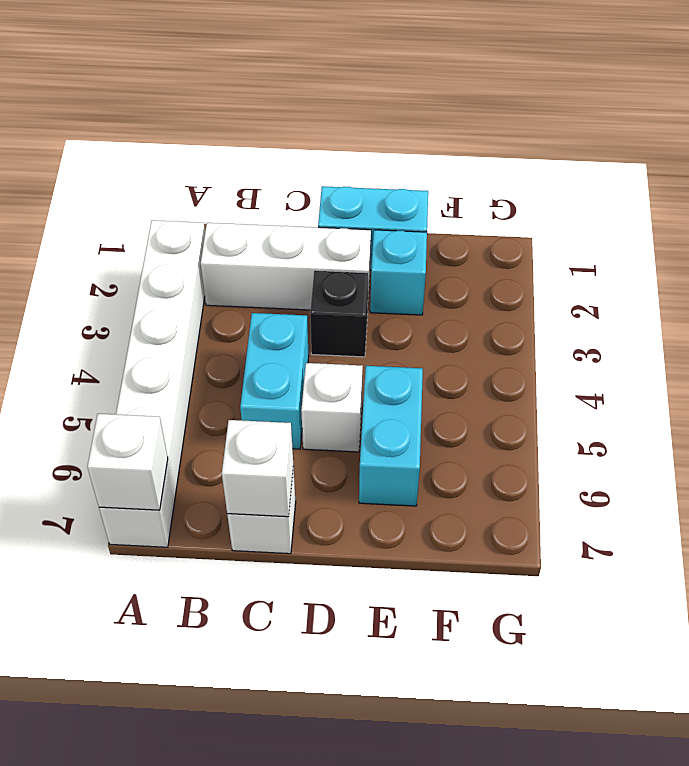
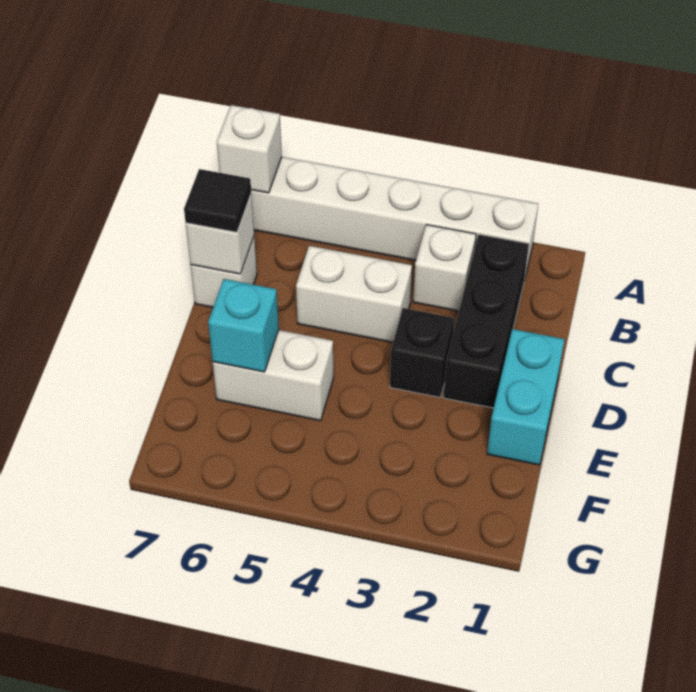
white brick B2:D2 level 1 -> black brick B2:D2 level 1
cyan brick C4:C5 level 1 -> white brick C4:C5 level 1
none -> black tile C7 level 3
white brick D5 level 1 -> white brick B3 level 1
cyan brick E2 level 1 -> cyan brick E6 level 2
cyan brick E5:E6 level 1 -> white brick E5:E6 level 1

